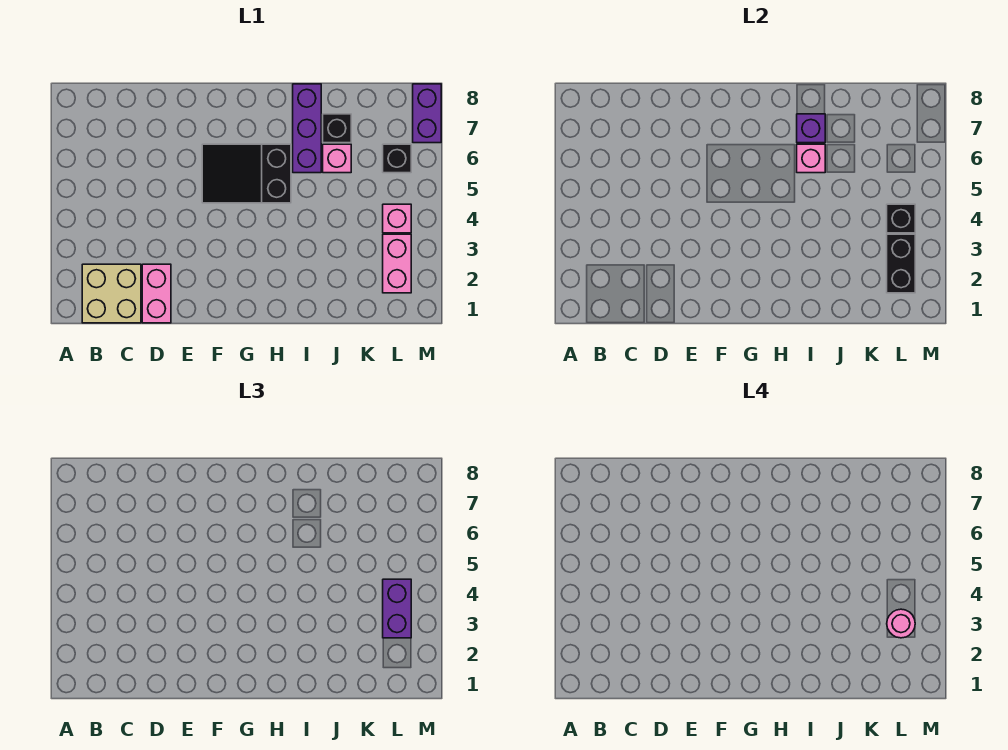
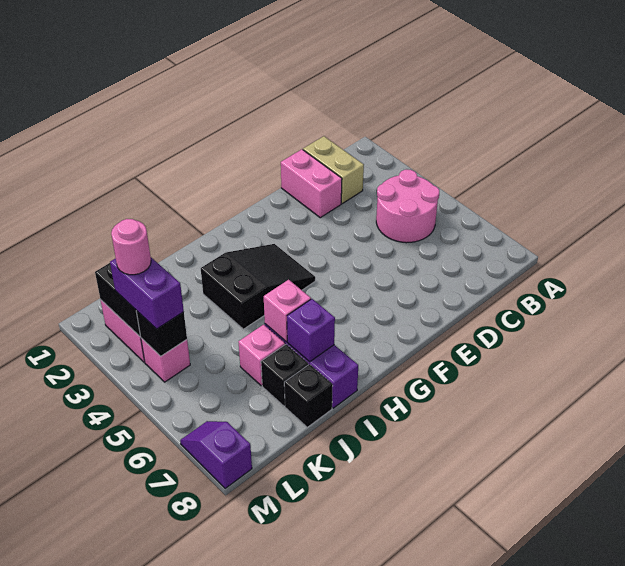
tan brick B1:C2 level 1 -> tan brick C1:C2 level 1
none -> pink round brick B4:C5 level 1
black slope F5:H6 level 1 top H -> black slope G3:I4 level 1 top I
black brick L6 level 1 -> black brick J8 level 1
purple brick M7:M8 level 1 -> purple slope M7:M8 level 1 top 8

